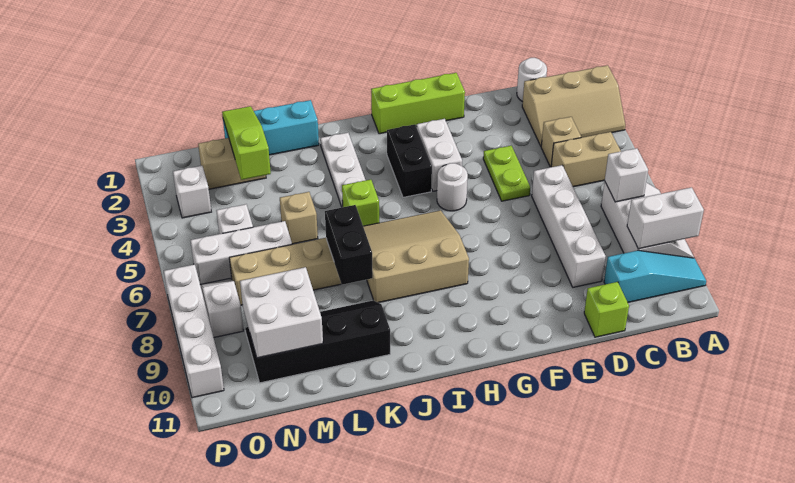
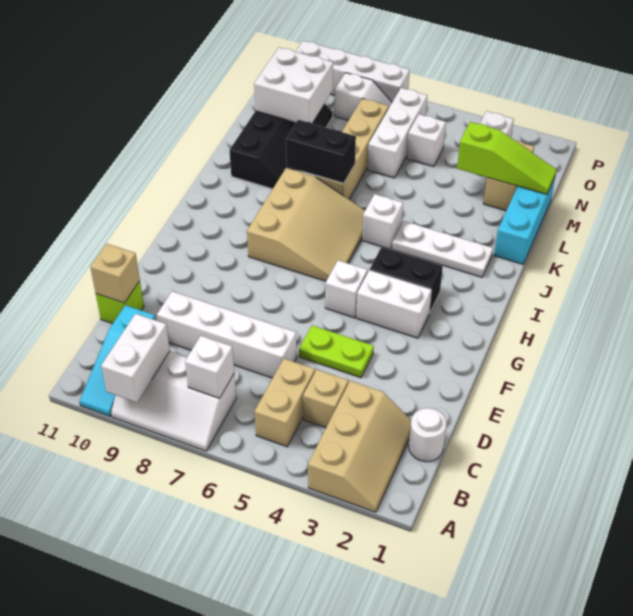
tan slope A2:C3 level 1 top 2 -> tan slope A2:C3 level 1 top 3
lime brick F1:H1 level 1 -> none
white round brick G5 level 1 -> white brick G5 level 1
lime brick J5 level 1 -> white brick J5 level 1
tan brick L5 level 1 -> tan brick D11 level 2

